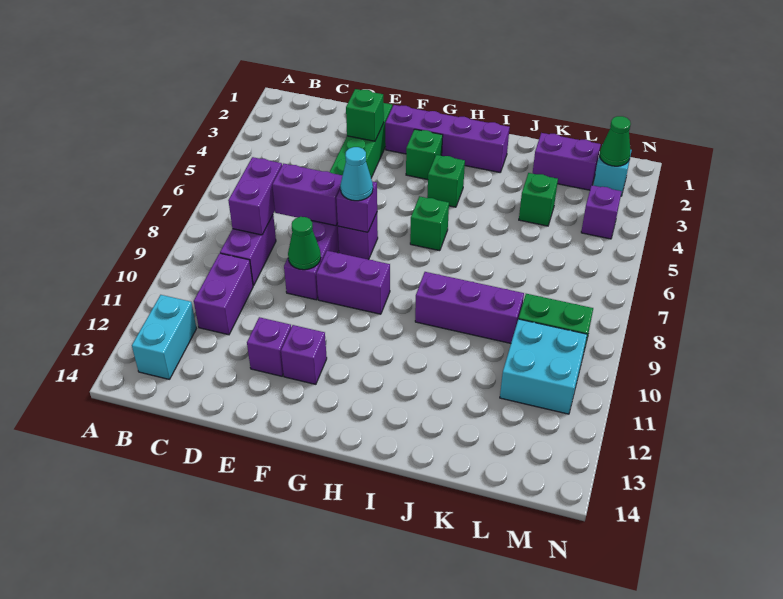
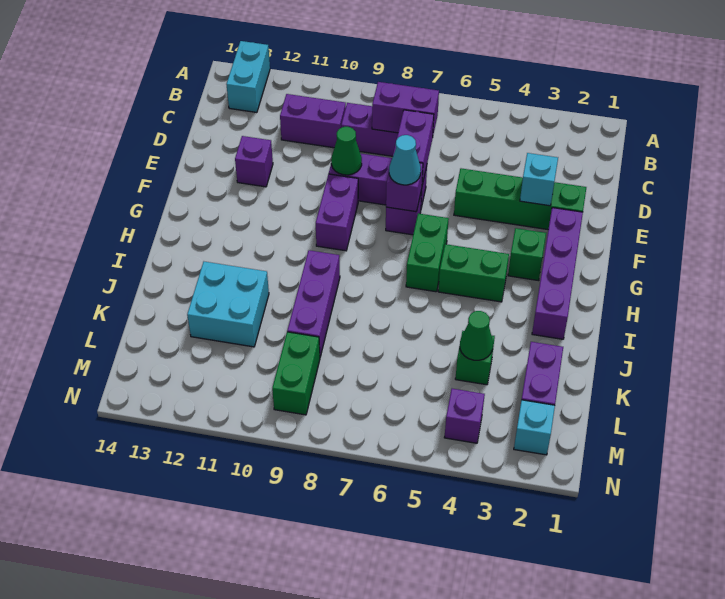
cyan brick B12:B13 level 1 -> cyan brick A13:B13 level 1
green brick E3 level 2 -> cyan brick E3 level 2
purple brick F12 level 1 -> none
green brick H4 level 1 -> green brick H4:H5 level 1
green brick H6 level 1 -> green brick G6:H6 level 1
cyan brick L10:M11 level 1 -> cyan brick J11:K12 level 1
green cone M2 level 2 -> green cone K4 level 2

